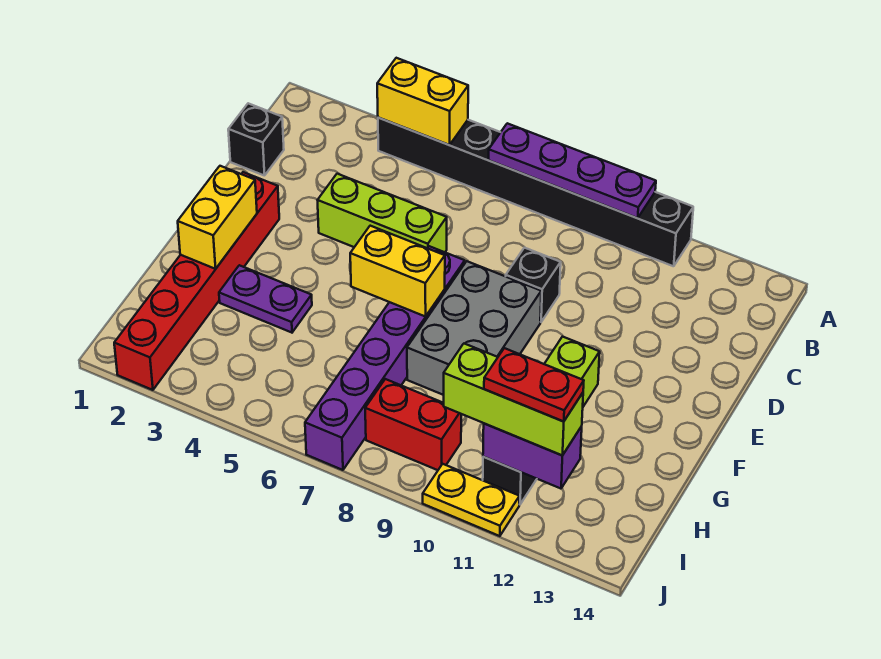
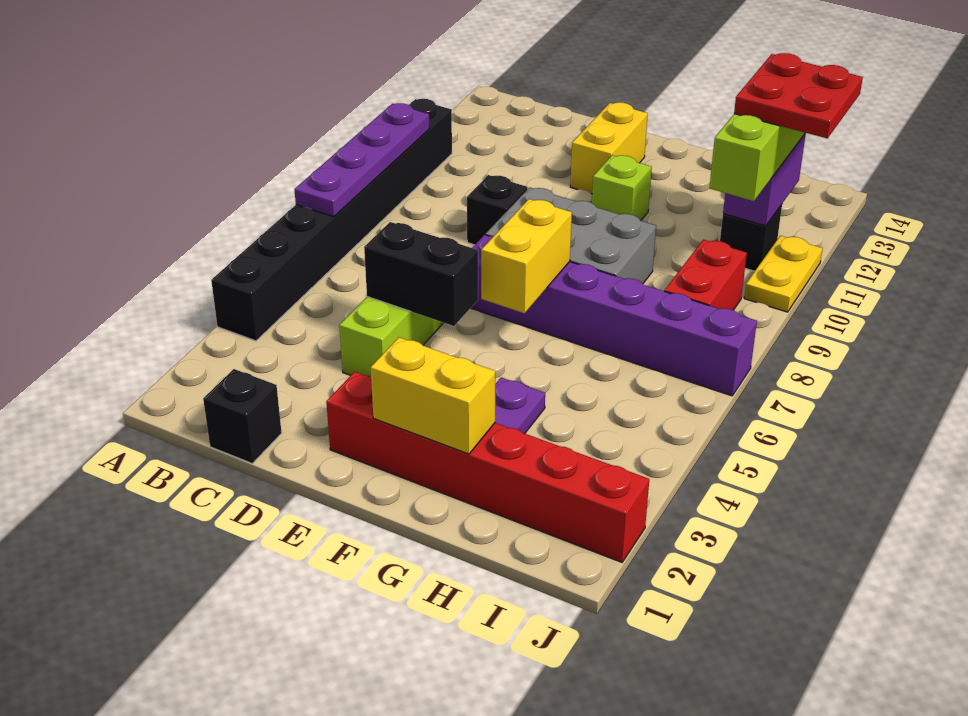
yellow brick A4:A5 level 2 -> yellow brick E12:E13 level 1
none -> black brick D5:E5 level 2
red plate I11:I12 level 4 -> red plate I11:J12 level 4

